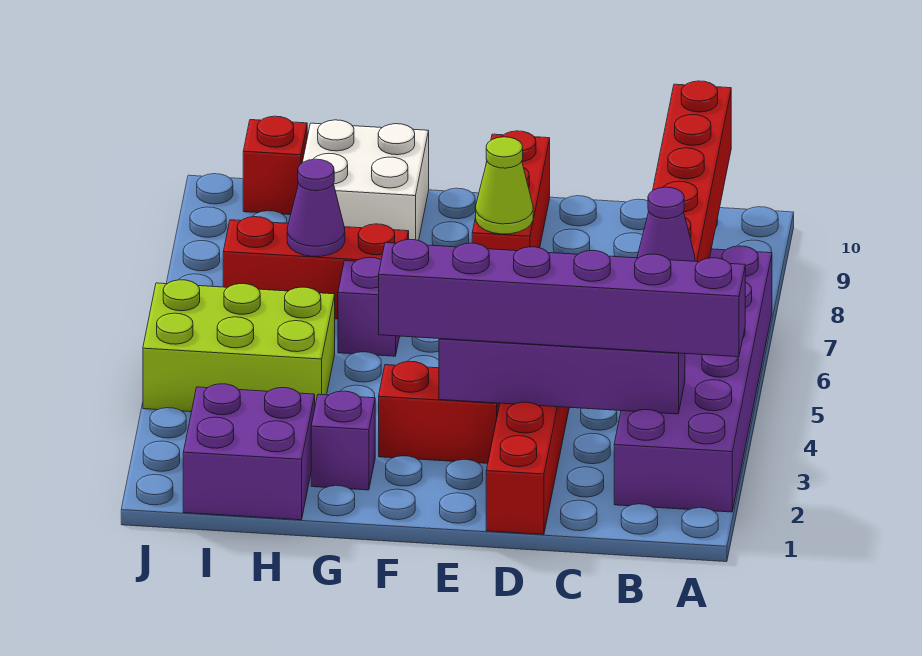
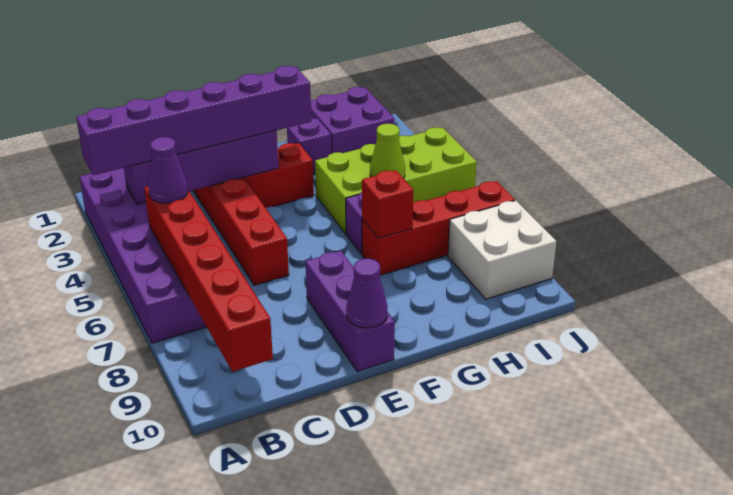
red brick E8:E10 level 1 -> purple brick E8:E10 level 1
lime cone E8 level 2 -> lime cone H5 level 2
red brick G7:I7 level 1 -> red brick G7:J7 level 1
white brick G9:H10 level 1 -> white brick I8:J9 level 1
lime brick H4:J5 level 1 -> lime brick G4:J5 level 1
purple cone H7 level 2 -> purple cone E10 level 2
red brick I10 level 1 -> red brick G7 level 2

